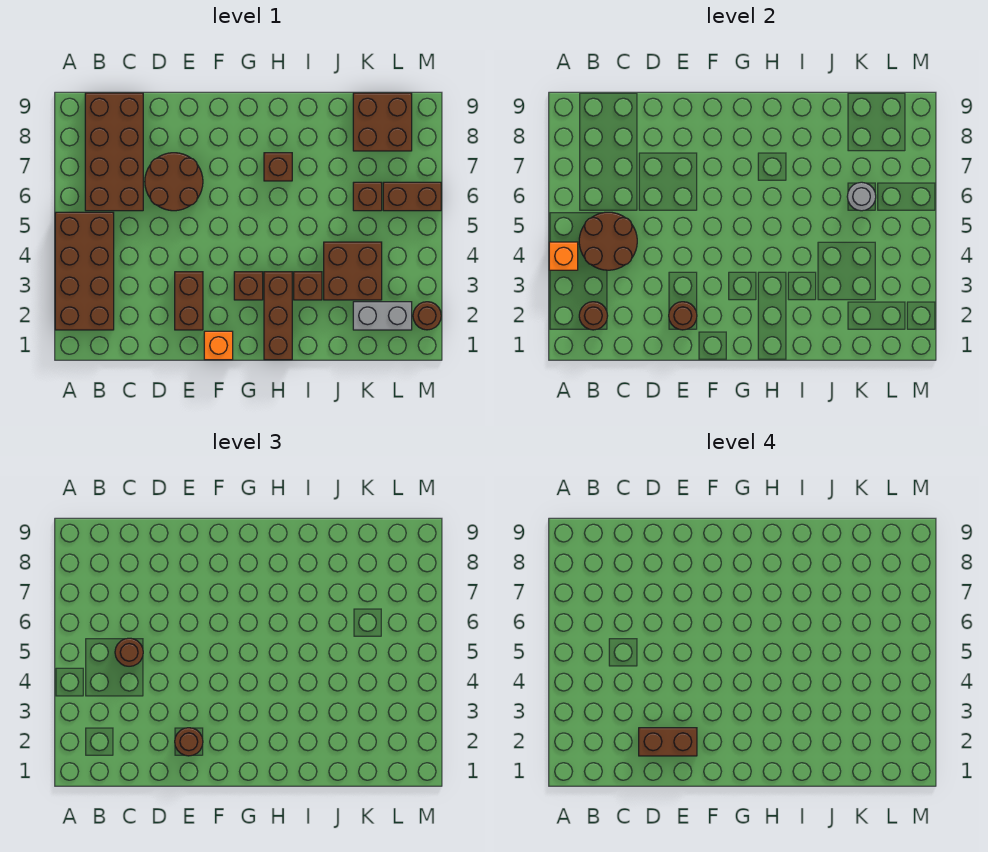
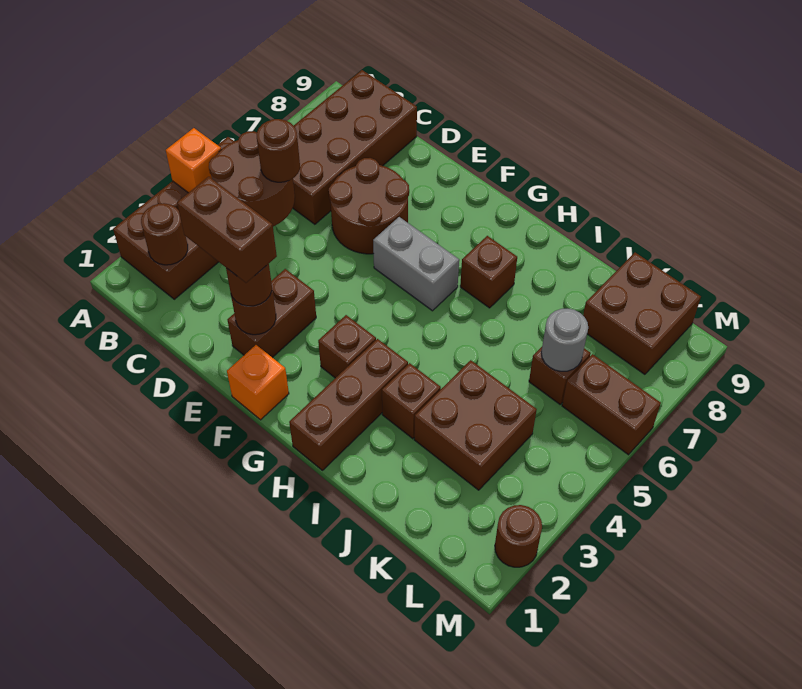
grey brick K2:L2 level 1 -> grey brick F6:G6 level 1

